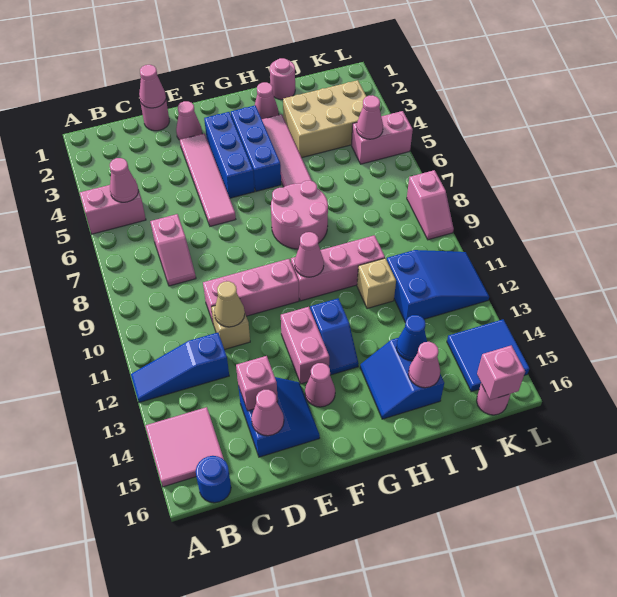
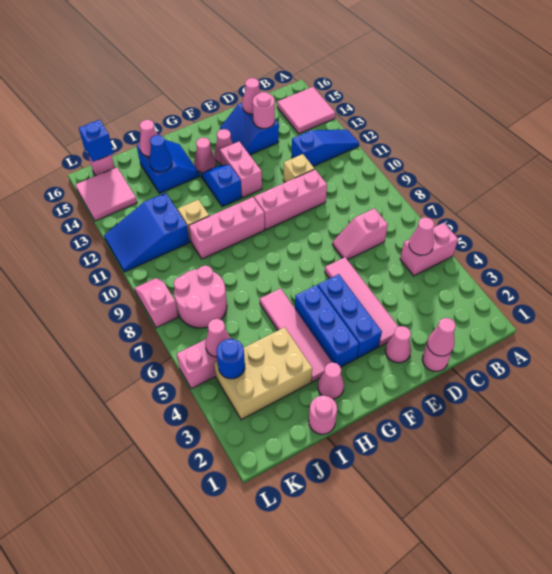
blue round brick B16 level 1 -> blue round brick K4 level 2
pink slope C7:C8 level 1 top 7 -> pink slope C7:D7 level 1 top C
tan cone D11 level 2 -> none
pink brick D14 level 2 -> pink round brick D14 level 2
pink round brick G7:H8 level 1 -> pink round brick J7:K8 level 1
pink cone G10 level 2 -> pink cone G14 level 1
blue tile K14:L15 level 1 -> pink tile K14:L15 level 1
pink brick K16 level 2 -> blue brick K16 level 2

